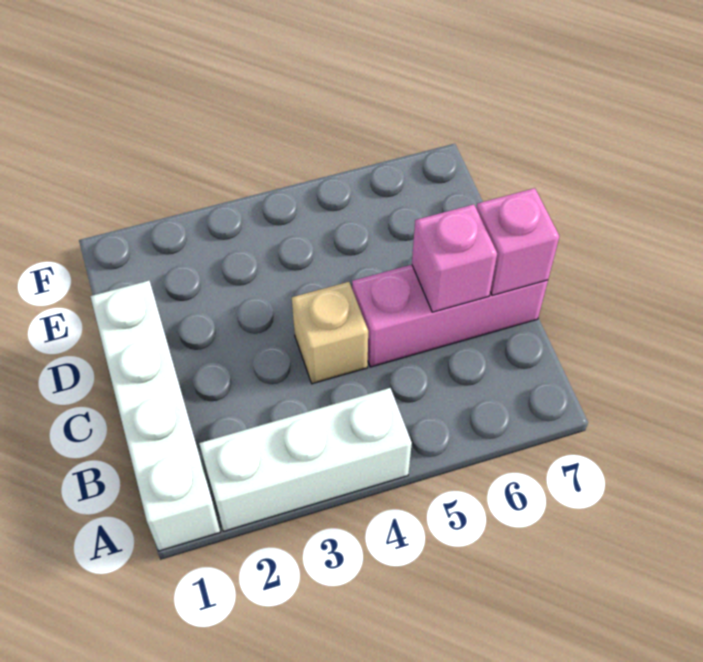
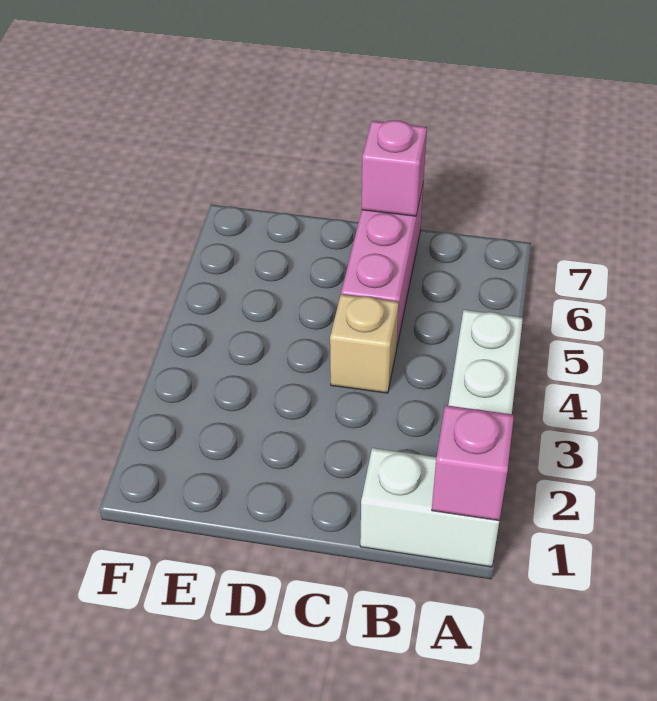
white brick A1:D1 level 1 -> white brick A1:B1 level 1
pink brick C6 level 2 -> pink brick A1 level 2

